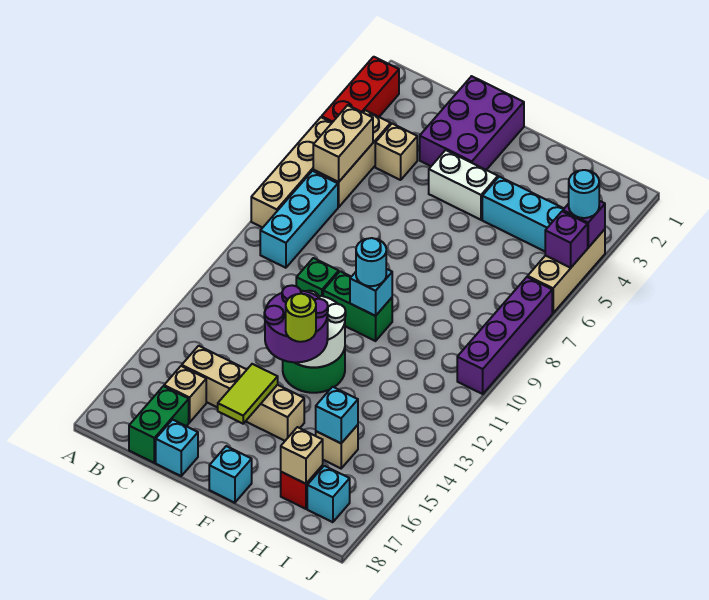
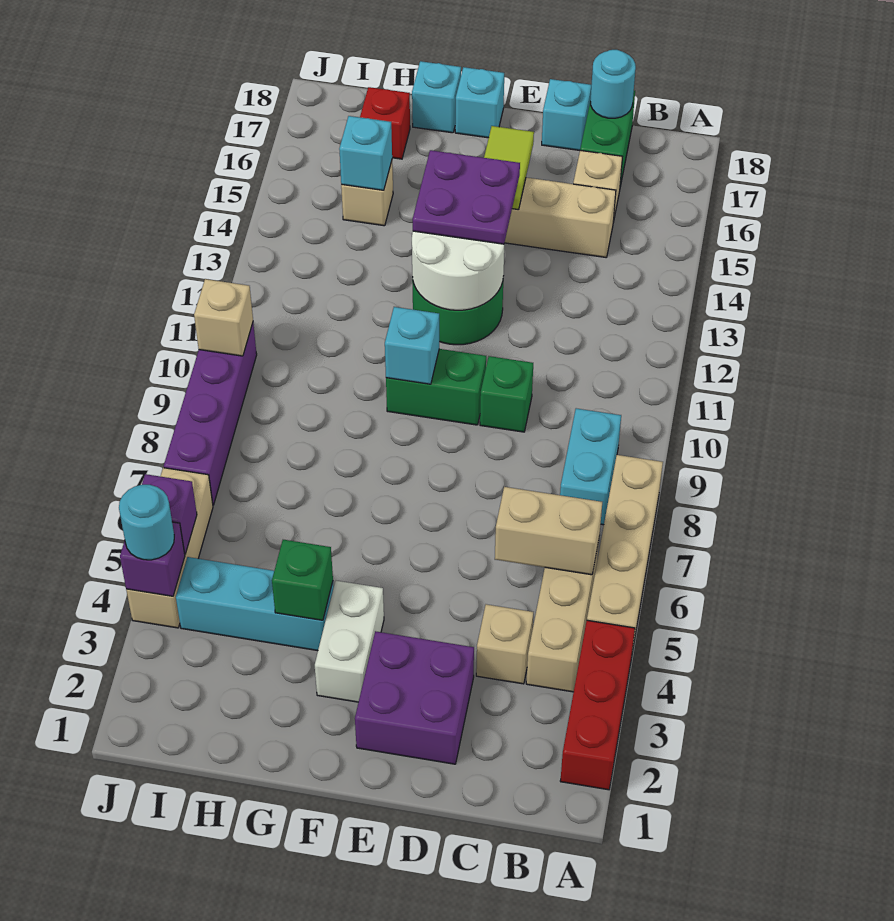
tan brick B5:B6 level 2 -> tan brick B6:C6 level 2
cyan brick B7:B9 level 1 -> cyan brick B8:B9 level 1
purple brick D1:E3 level 1 -> purple brick D2:E3 level 1
white brick E4:F4 level 1 -> white brick F3:F4 level 1
purple round brick E13:F14 level 3 -> purple plate E13:F14 level 3
cyan round brick F10 level 3 -> cyan round brick C18 level 2
lime round brick F14 level 4 -> none
none -> green brick G4 level 2
tan brick H17 level 2 -> tan brick J10 level 2
cyan brick I17 level 1 -> cyan brick G18 level 1

